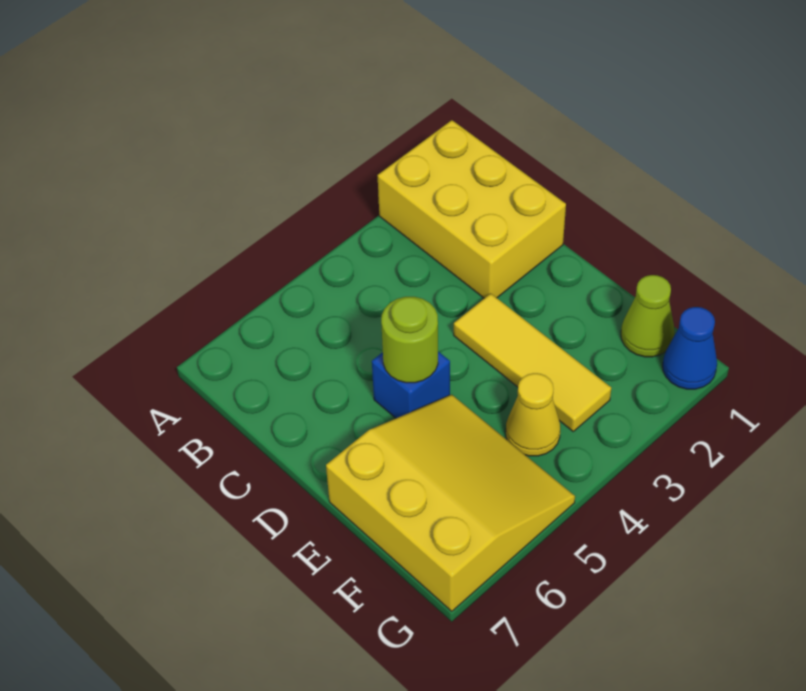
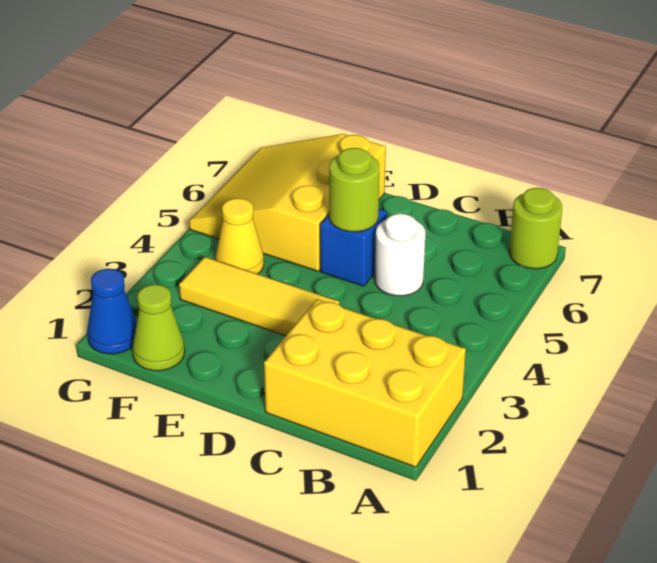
none -> lime round brick A7 level 1
none -> white round brick C5 level 1
yellow slope E5:G7 level 1 top 7 -> yellow slope E5:G7 level 1 top E

